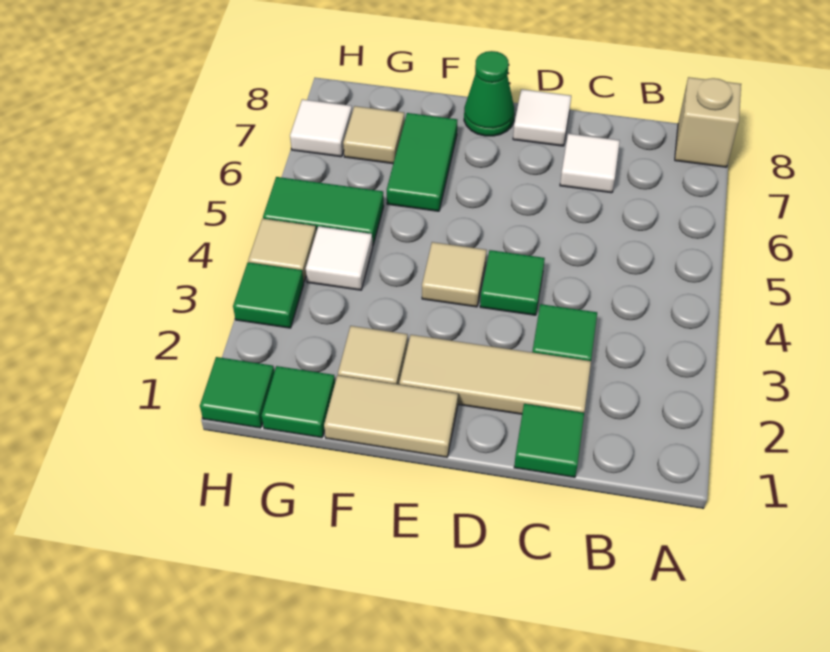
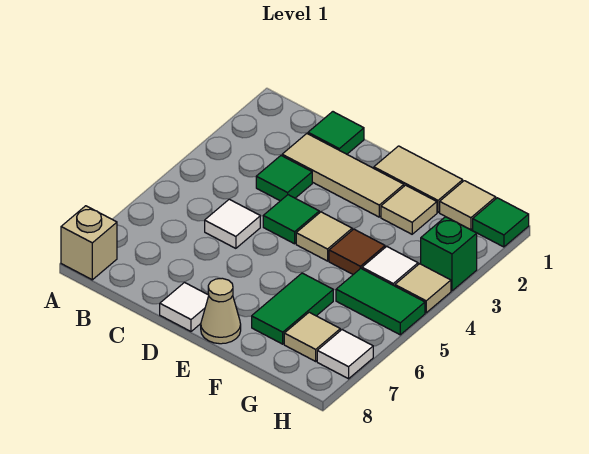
white tile C7 level 1 -> white tile C5 level 1
green cone E8 level 1 -> tan cone E8 level 1
none -> brown tile F4 level 1
green tile G1 level 1 -> tan tile G1 level 1
green tile H3 level 1 -> green brick H3 level 1

